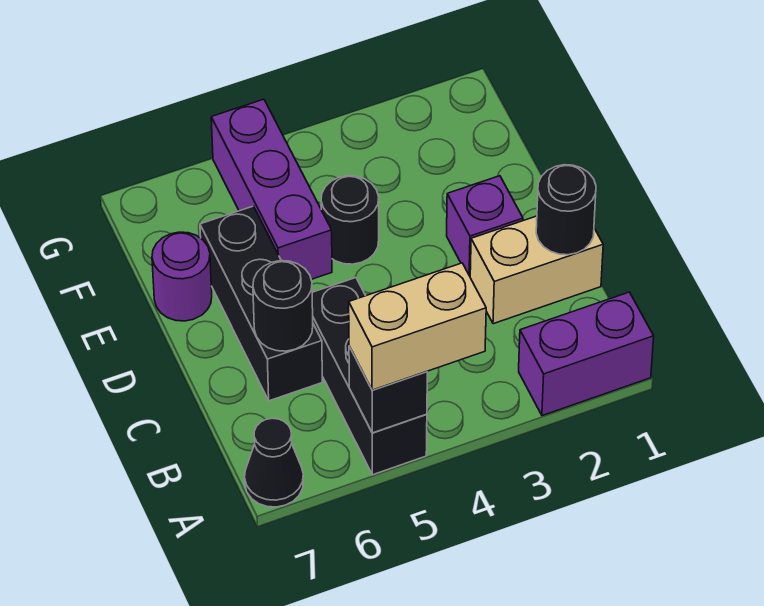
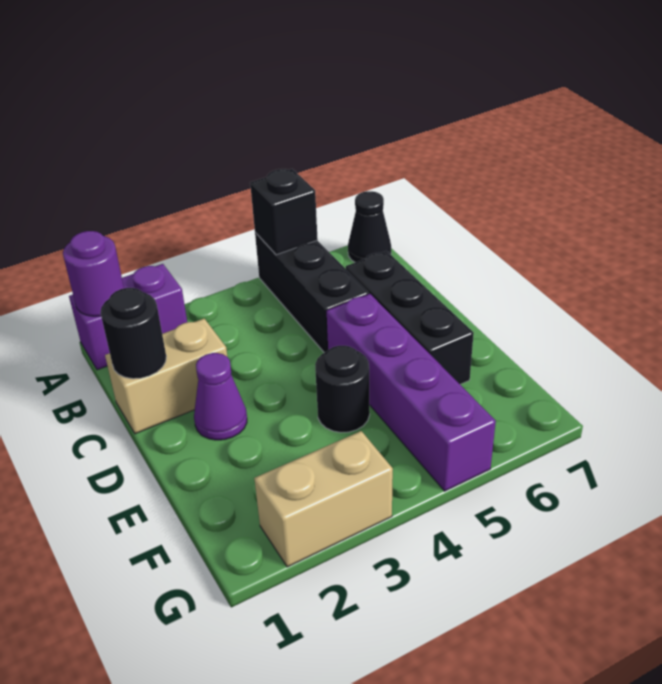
tan brick A4:A5 level 3 -> tan brick G2:G3 level 1
black round brick C6 level 2 -> none
purple brick D2 level 1 -> purple cone D2 level 1
purple brick E5:G5 level 1 -> purple brick D5:G5 level 1
purple round brick E7 level 1 -> purple round brick A1 level 2

